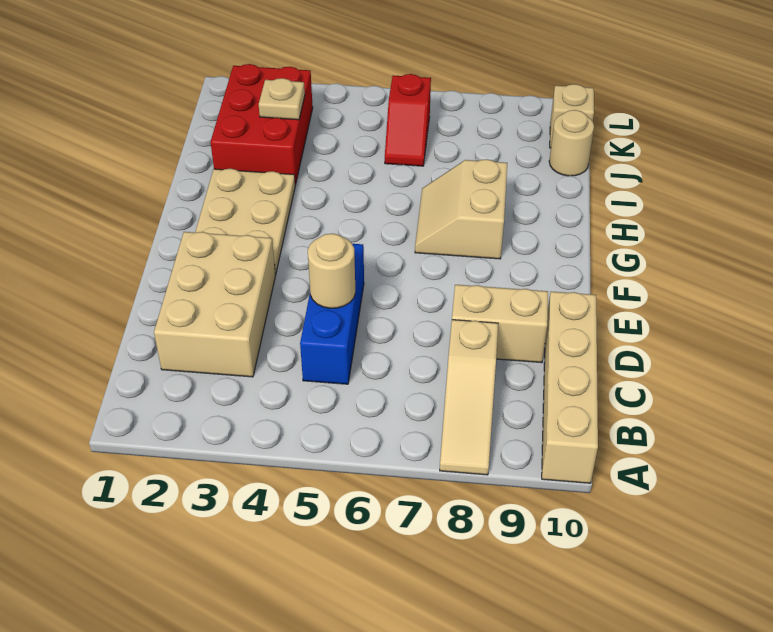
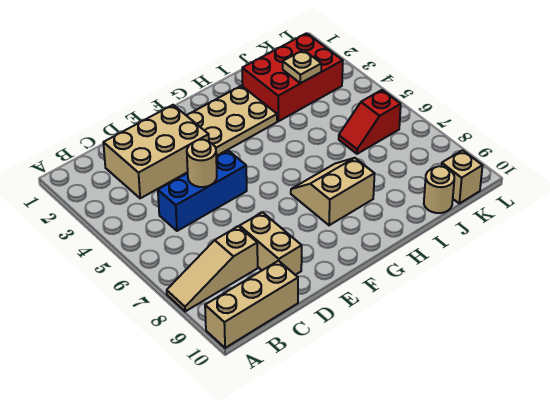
tan brick A10:D10 level 1 -> tan brick A10:C10 level 1

